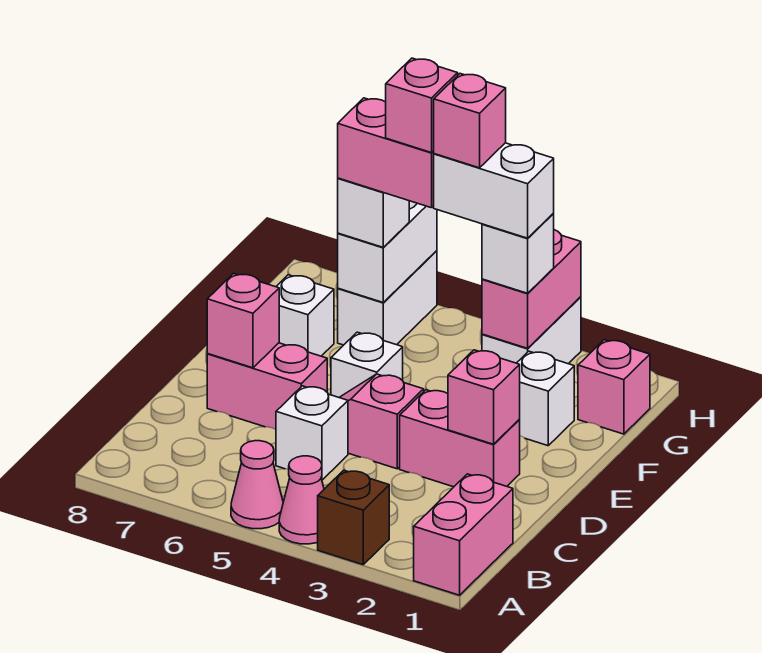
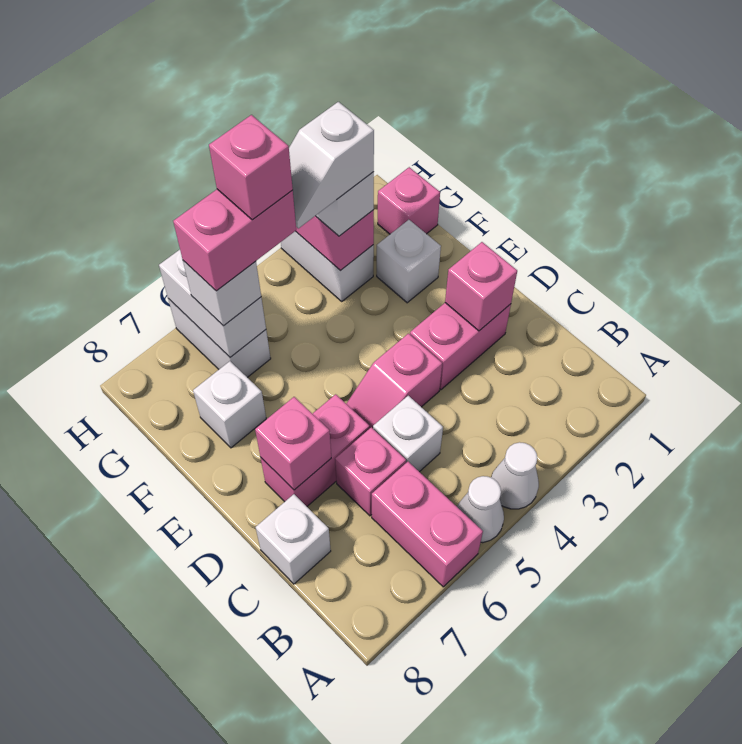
pink brick A1:B1 level 1 -> pink brick A6:B6 level 1
brown brick A3 level 1 -> none
pink cone A4 level 1 -> white cone A4 level 1
pink cone A5 level 1 -> white cone A5 level 1
white brick E5 level 1 -> white brick C8 level 1
white brick G3:G4 level 4 -> white slope G3:G4 level 4 top 3
pink brick G4 level 5 -> pink brick C6 level 1

